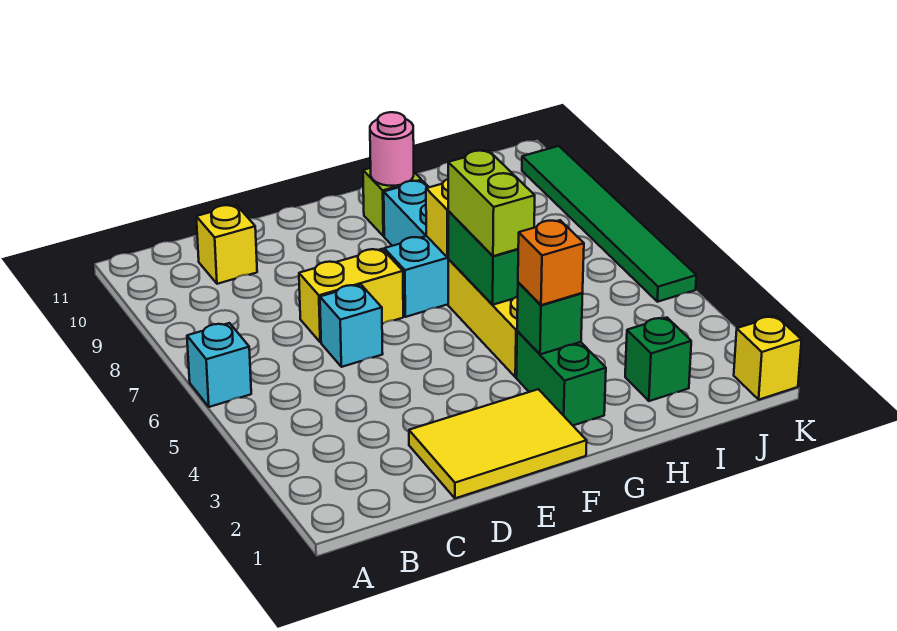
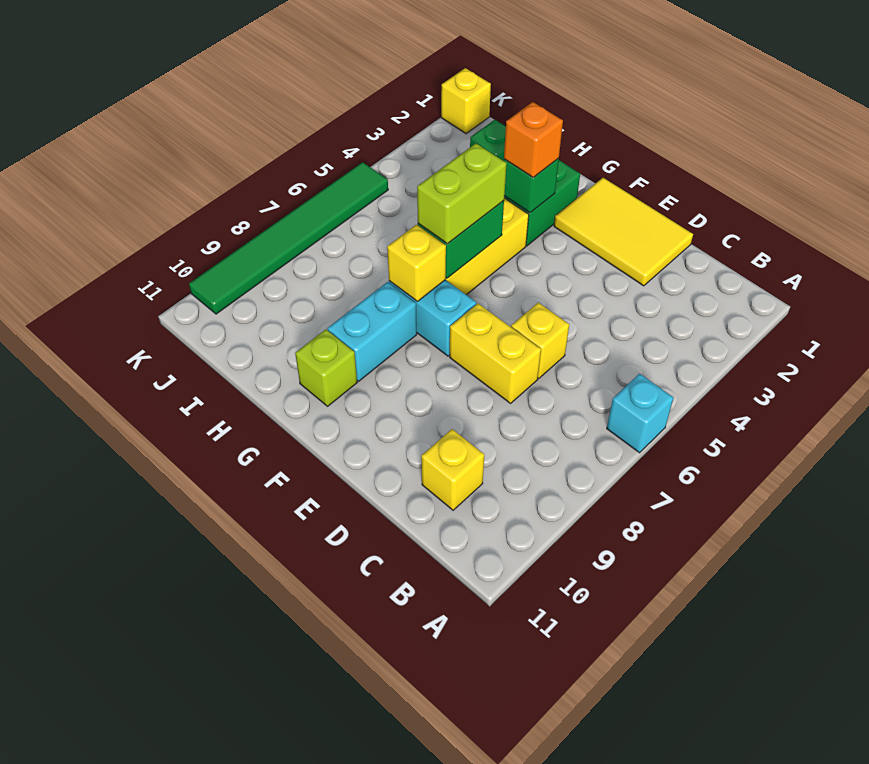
cyan brick D6 level 1 -> yellow brick D6 level 1
pink round brick G10 level 2 -> none

